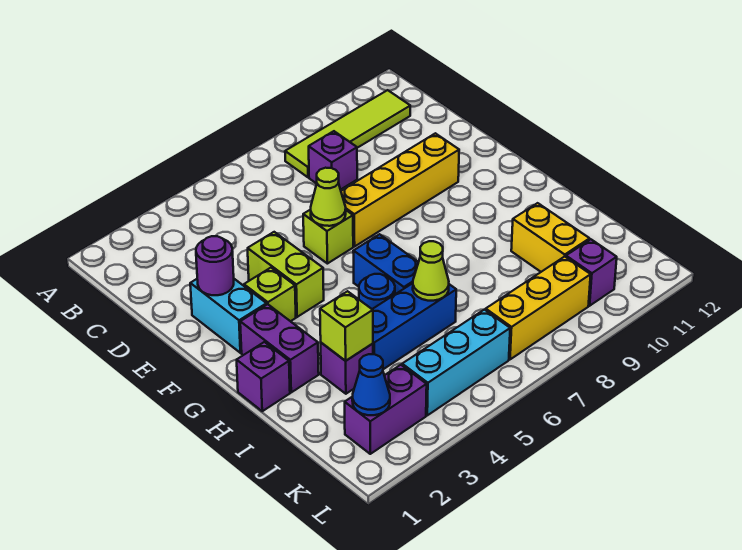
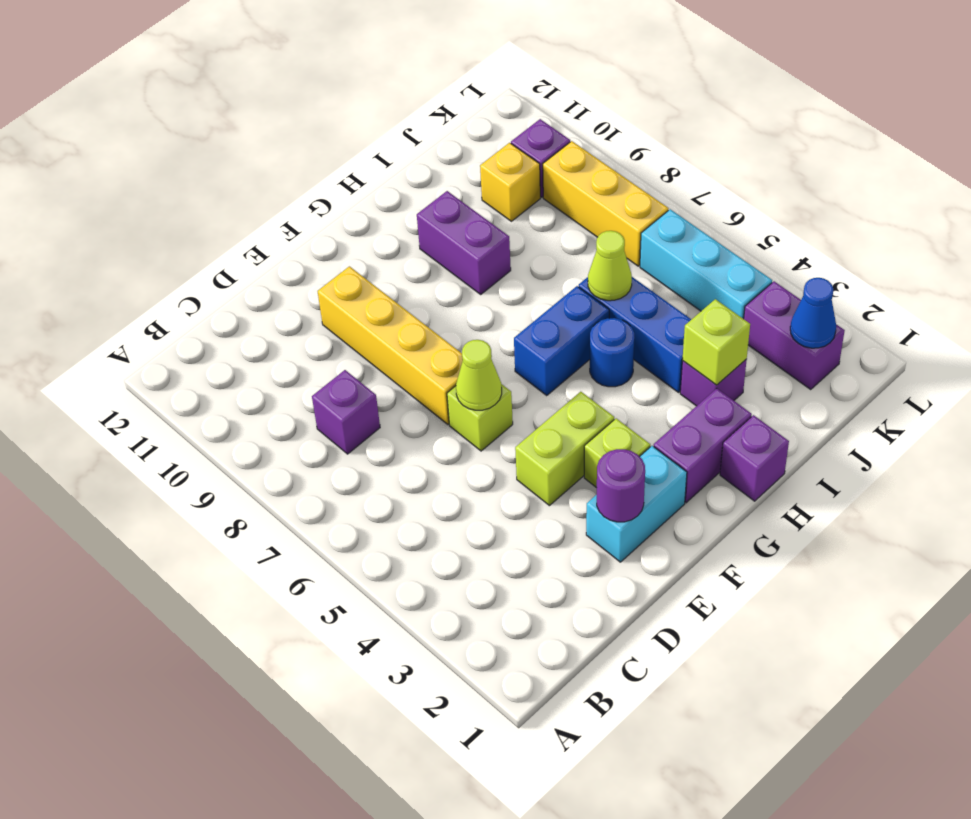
lime tile B8:B11 level 1 -> none
none -> purple brick H9:H10 level 1
yellow brick I10:J10 level 1 -> yellow brick J10 level 1

